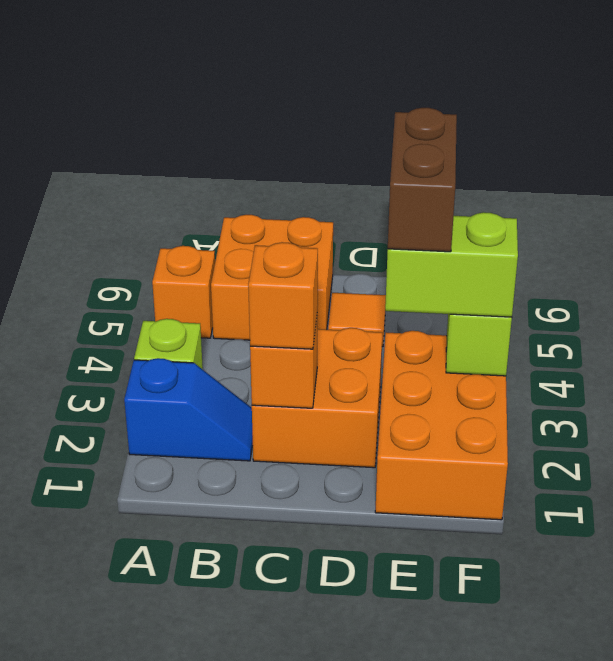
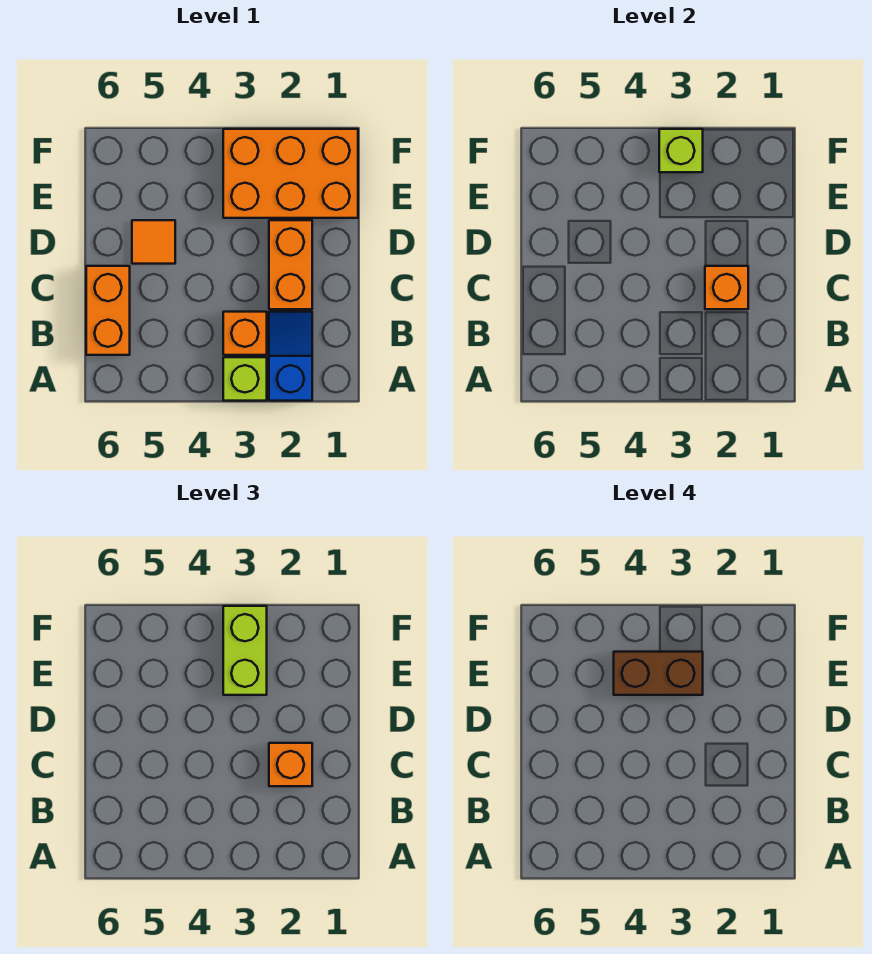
orange brick A5 level 1 -> orange brick B3 level 1
orange brick B5:C6 level 1 -> orange brick B6:C6 level 1
orange brick C2:D3 level 1 -> orange brick C2:D2 level 1

